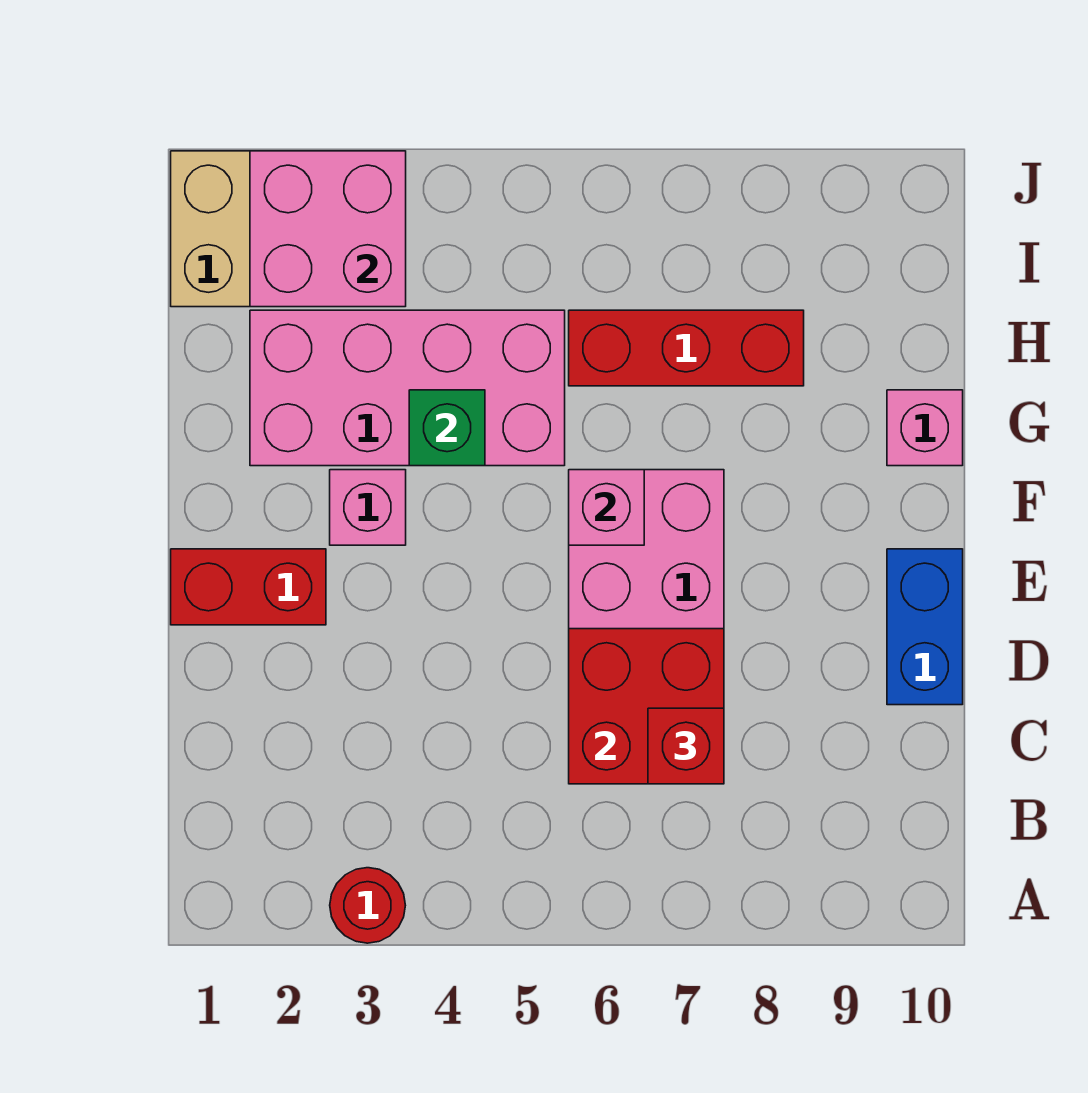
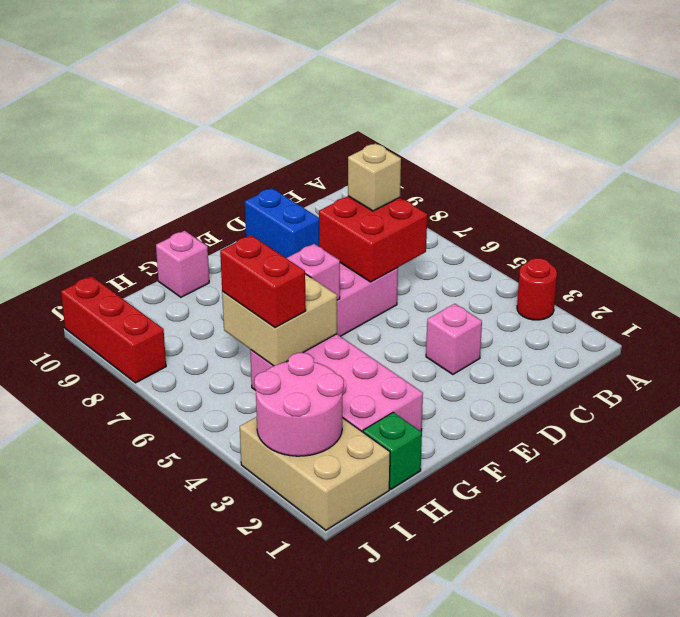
red brick C7 level 3 -> tan brick C7 level 3
blue brick D10:E10 level 1 -> blue brick D9:D10 level 1
red brick E1:E2 level 1 -> red brick H5:H6 level 3
pink brick F3 level 1 -> pink brick D3 level 1
green brick G4 level 2 -> green brick H1 level 1
none -> tan brick G5:H6 level 2
red brick H6:H8 level 1 -> red brick J8:J10 level 1
pink brick I2:J3 level 2 -> pink round brick I2:J3 level 2

